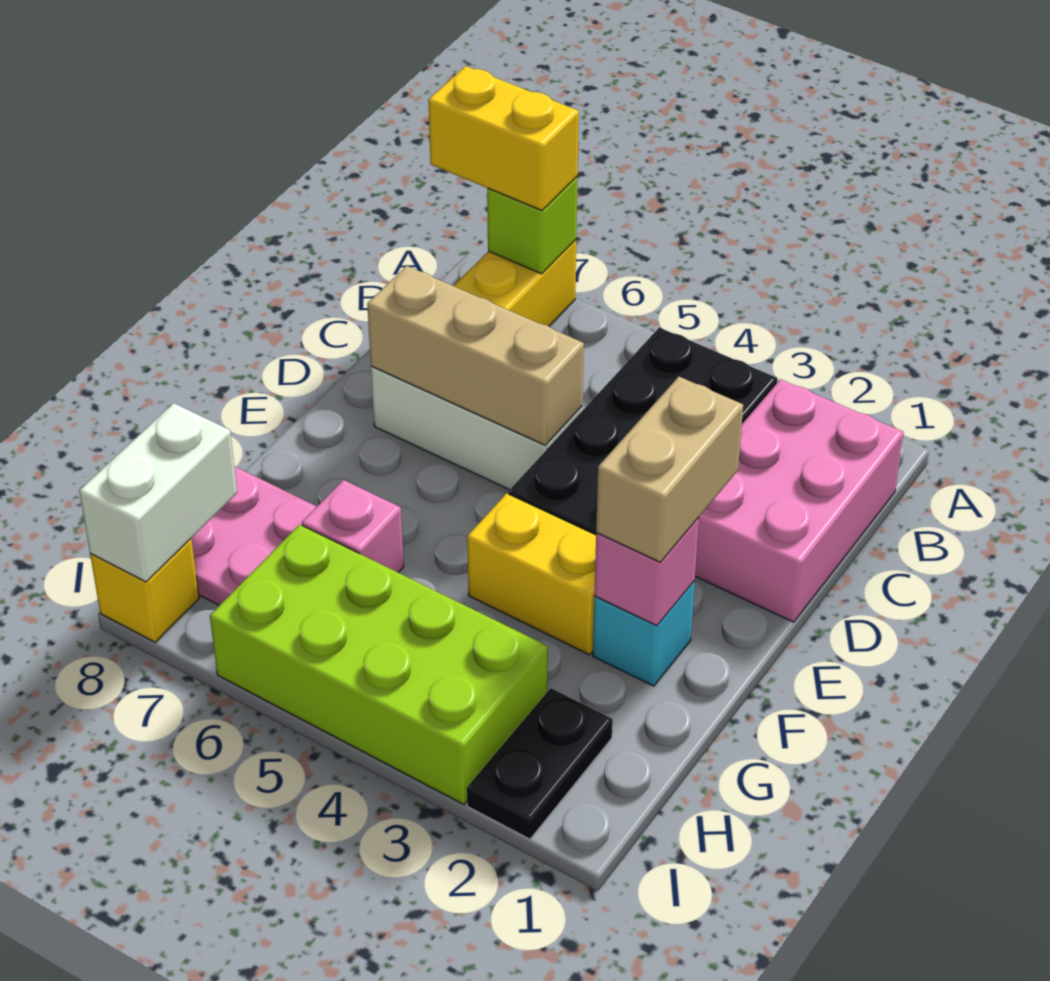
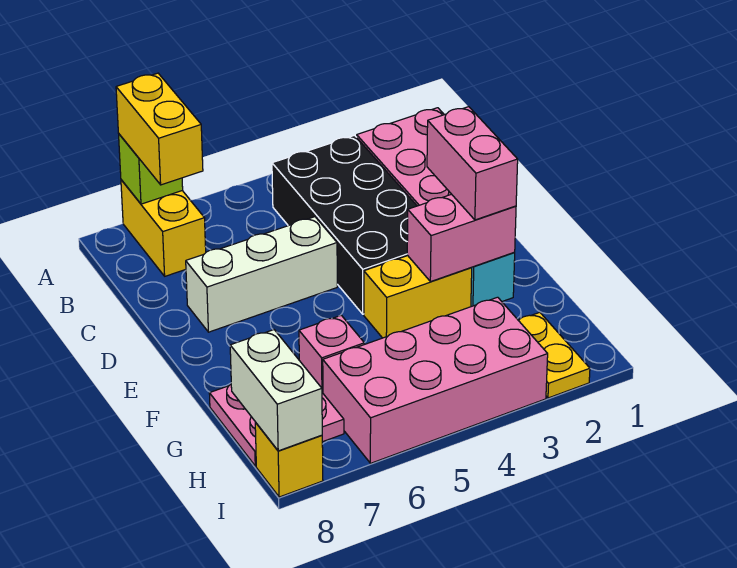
yellow brick A7:A8 level 3 -> yellow brick A7:B7 level 3
tan brick D5:D7 level 2 -> none
tan brick E2:F2 level 3 -> pink brick E2:F2 level 3
pink brick F2 level 2 -> pink brick F2:F3 level 2
black plate H2:I2 level 1 -> yellow plate H2:I2 level 1
lime brick H3:I6 level 1 -> pink brick H3:I6 level 1

